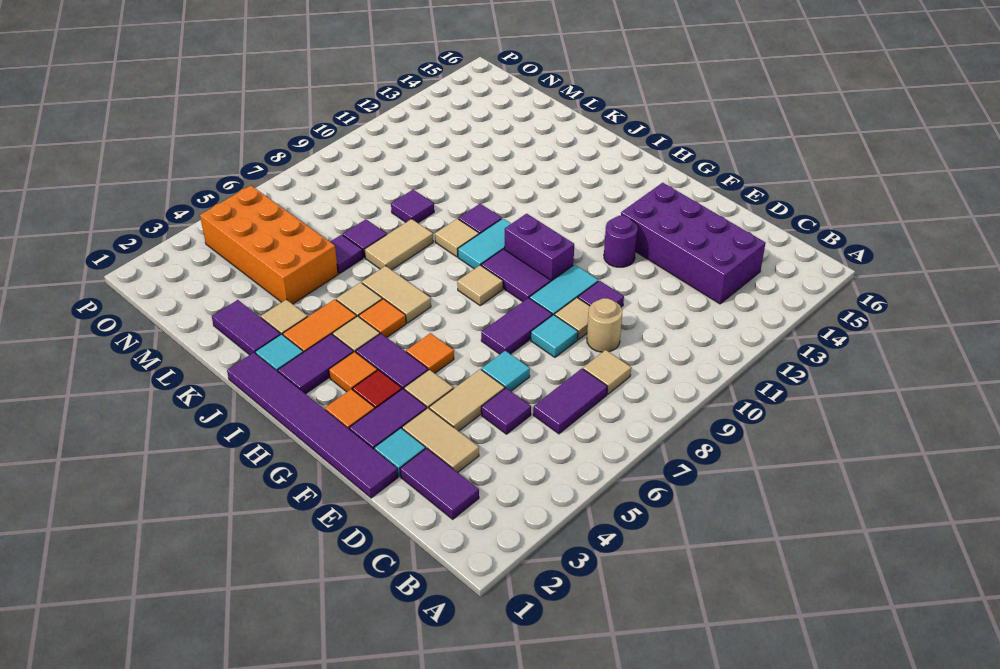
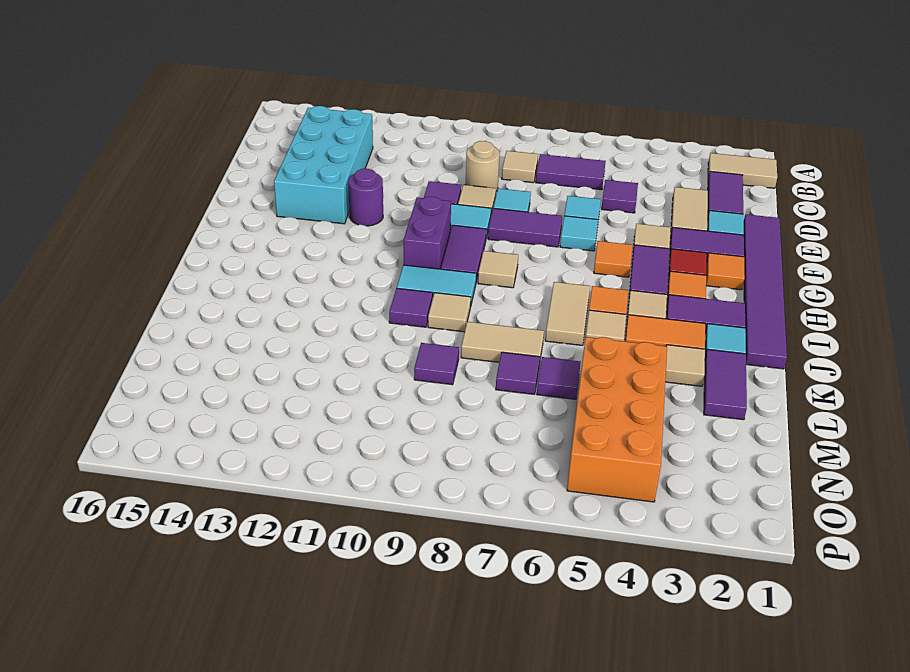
purple brick C13:F14 level 1 -> cyan brick C13:F14 level 1
tan tile E4:E5 level 1 -> tan tile B1:B2 level 1
none -> cyan tile F6 level 1

